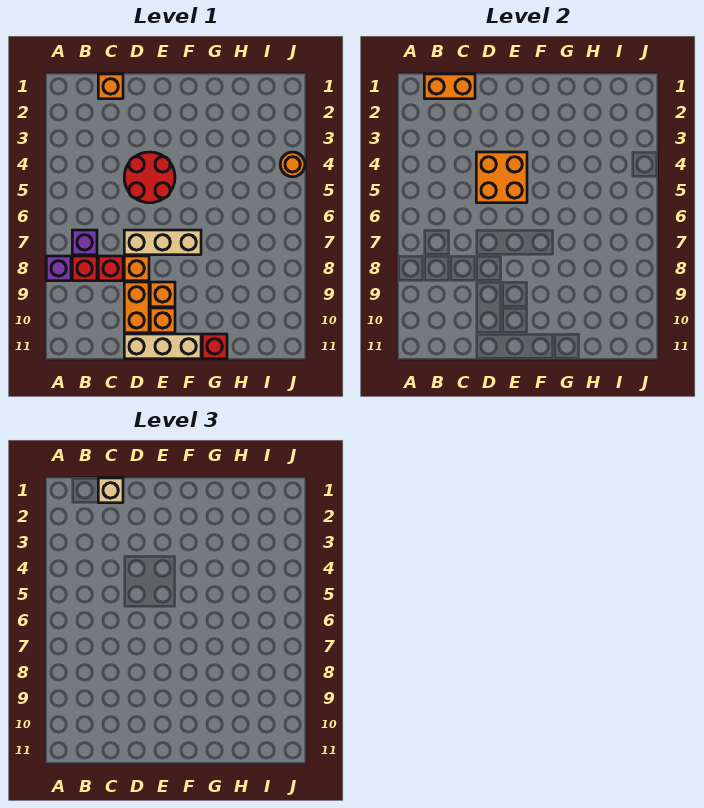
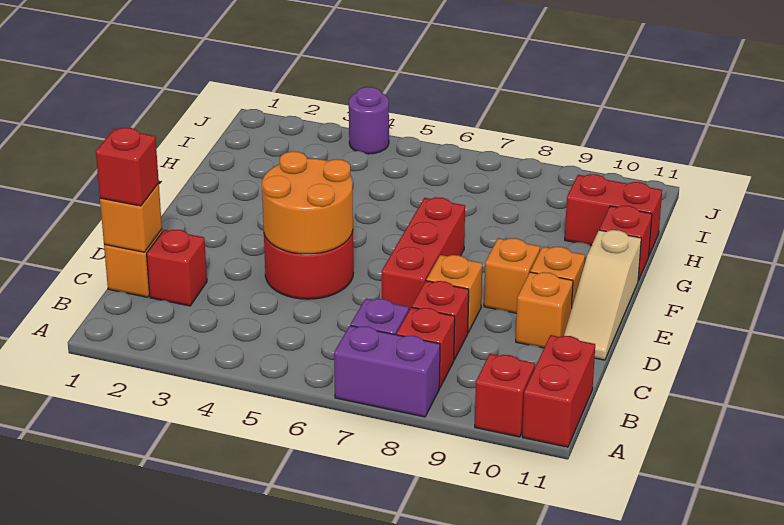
purple brick A8 level 1 -> purple brick A7:A8 level 1
none -> red brick A10 level 1
none -> red brick A11:B11 level 1
orange brick B1:C1 level 2 -> orange brick C1 level 2
tan brick C1 level 3 -> red brick C1 level 3
none -> red brick C2 level 1
orange brick D4:E5 level 2 -> orange round brick D4:E5 level 2
tan brick D7:F7 level 1 -> red brick D7:F7 level 1
orange brick D9:D10 level 1 -> orange brick D10 level 1
tan brick D11:F11 level 1 -> tan slope D11:F11 level 1 top F
none -> red brick H10:H11 level 1
orange round brick J4 level 1 -> purple round brick J4 level 1

